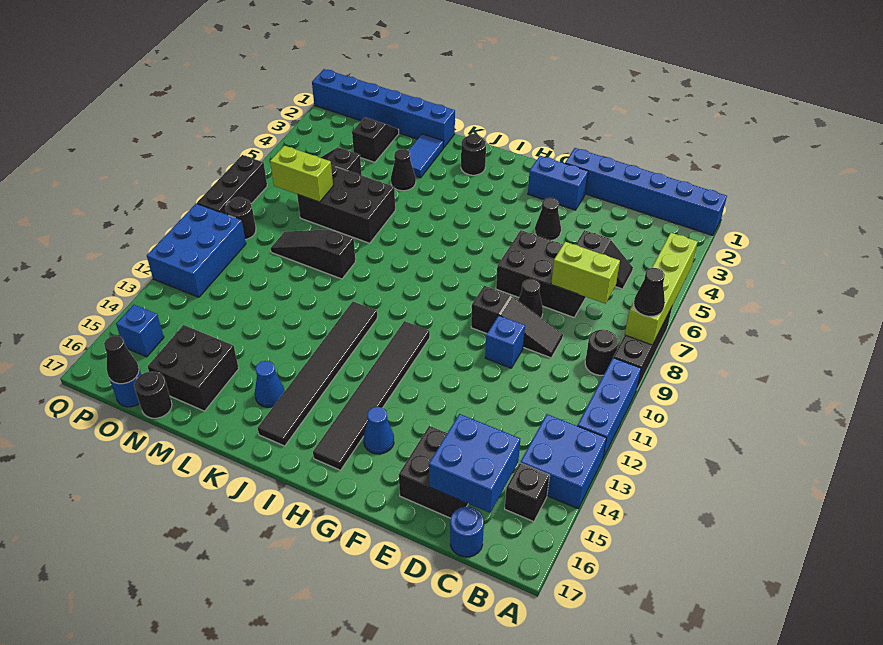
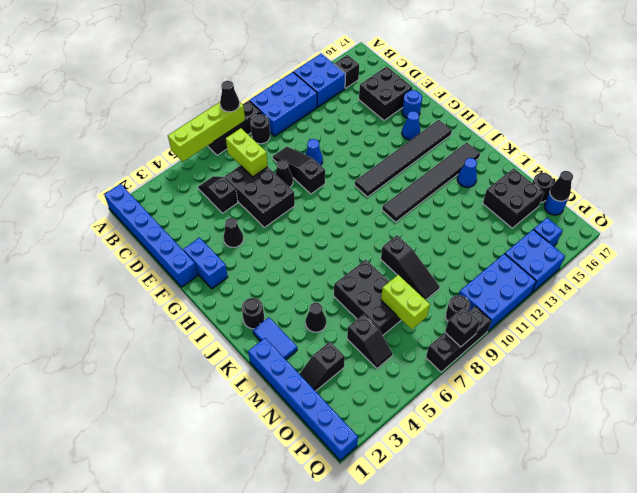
blue brick A10:A12 level 1 -> blue brick A10:B12 level 1
blue brick C15:D16 level 2 -> blue brick P13:Q14 level 1
blue round brick C17 level 1 -> blue round brick F16 level 1
blue brick E10 level 1 -> blue cone E10 level 1
blue tile L2:L3 level 1 -> blue tile K2:L2 level 1
none -> black brick Q8 level 2

